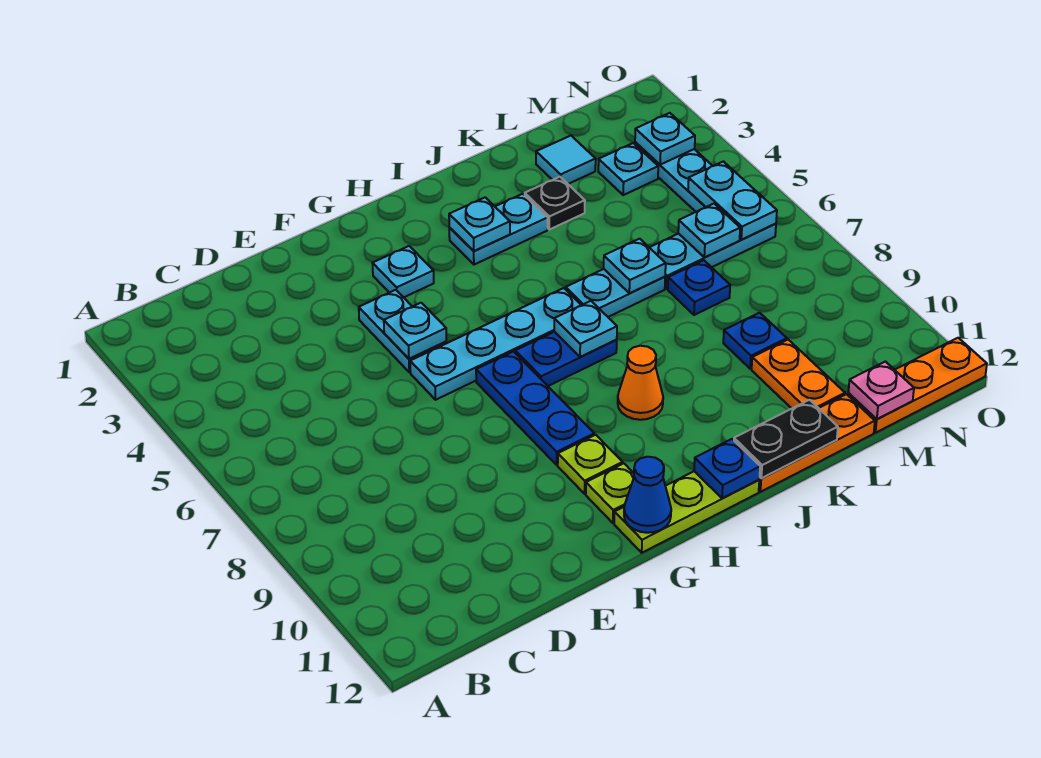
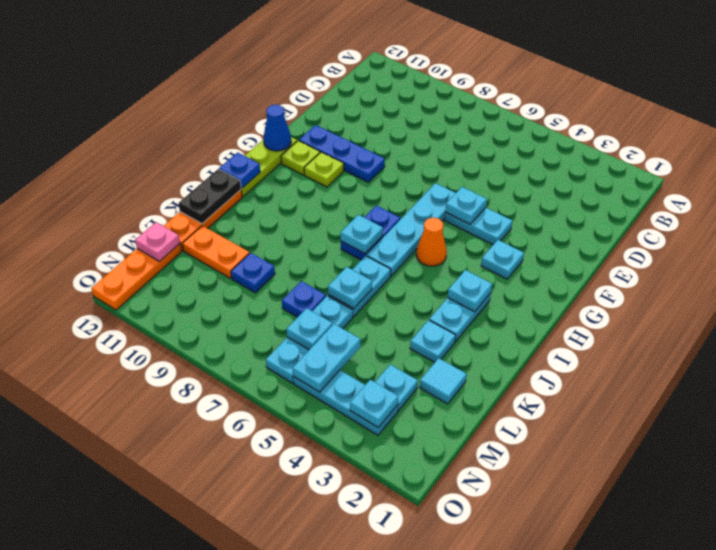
blue plate G7:G9 level 1 -> blue plate F9:F11 level 1
orange cone I9 level 1 -> orange cone H5 level 1
black plate K3 level 1 -> cyan plate K3 level 1
cyan plate N5:N6 level 2 -> cyan plate M5:N5 level 2

